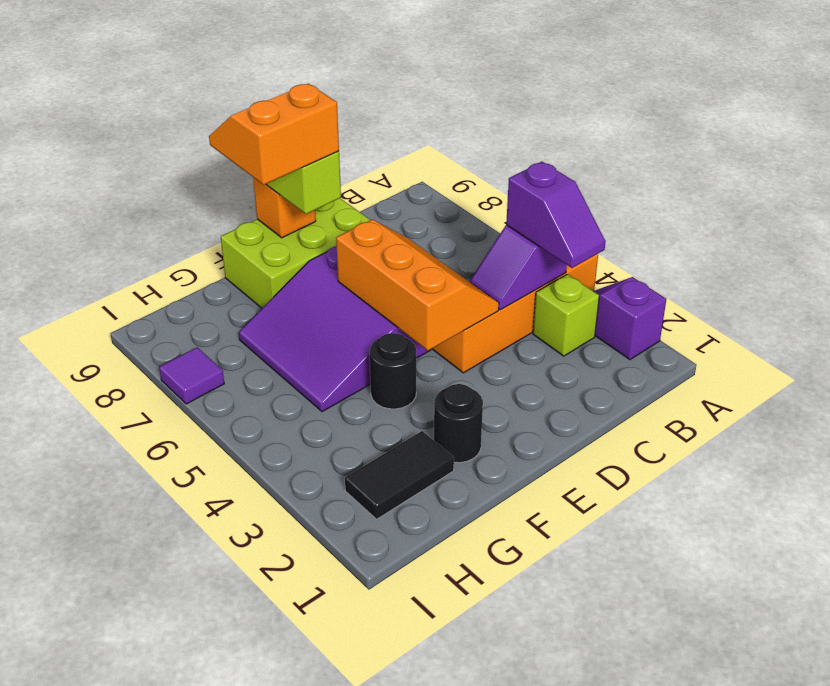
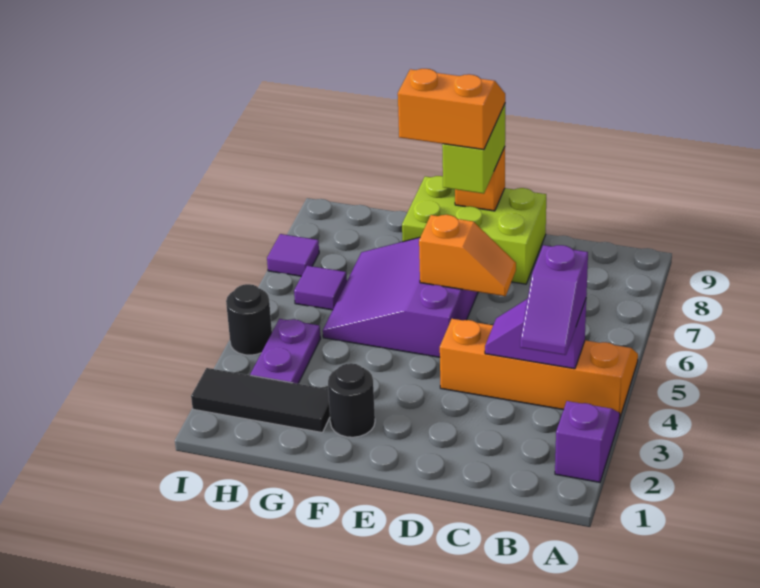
lime brick B3 level 1 -> none
orange slope D4:E6 level 2 top E -> orange slope D6:E6 level 2 top E
black round brick F4 level 1 -> black round brick I4 level 1
black tile G2:H2 level 1 -> black tile G2:I2 level 1
none -> purple plate H3:H4 level 1
none -> purple tile H6 level 1

